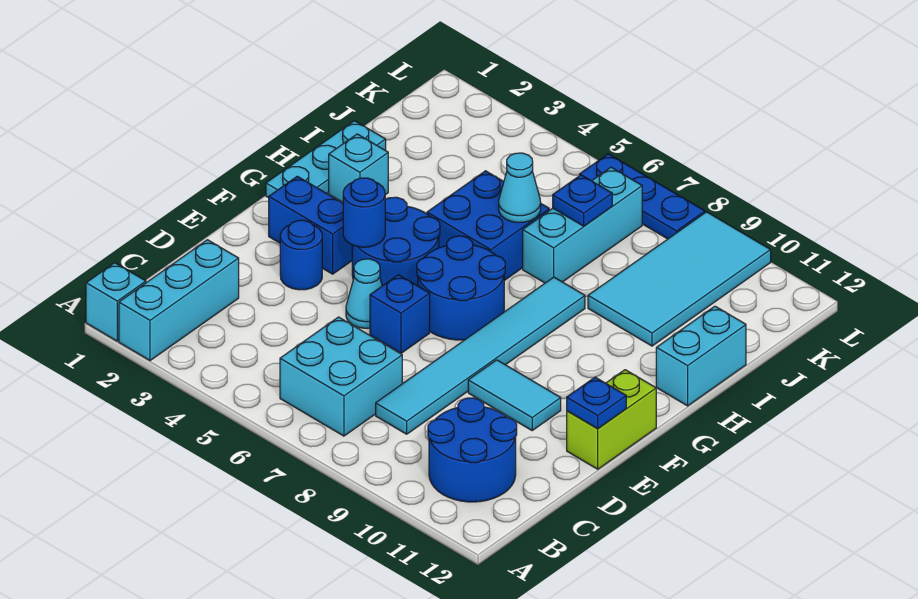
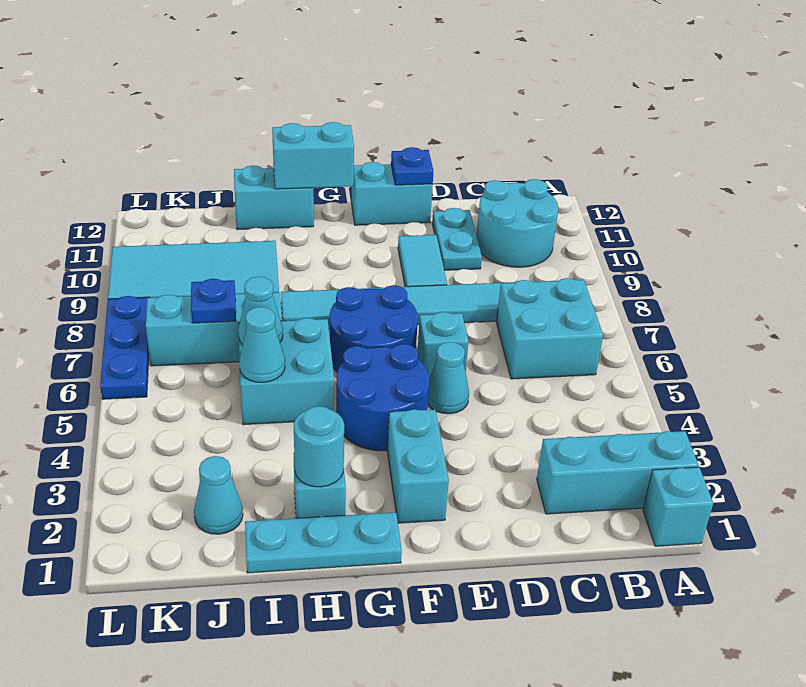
blue round brick B10:C11 level 1 -> cyan round brick B10:C11 level 1
none -> cyan plate D10:D11 level 1
blue round brick E3 level 1 -> none
blue brick E6 level 1 -> cyan brick E6 level 1
lime brick E12:F12 level 1 -> cyan brick E12:F12 level 1
blue brick F2:F3 level 1 -> cyan brick F2:F3 level 1
blue round brick F4 level 2 -> none
none -> cyan brick G12:H12 level 2
none -> cyan round brick H2 level 2
blue brick H5:I6 level 1 -> cyan brick H5:I6 level 1
none -> cyan cone I5 level 2
none -> cyan cone J2 level 1

